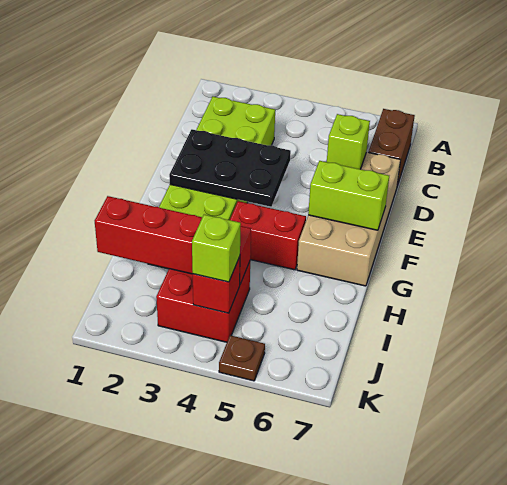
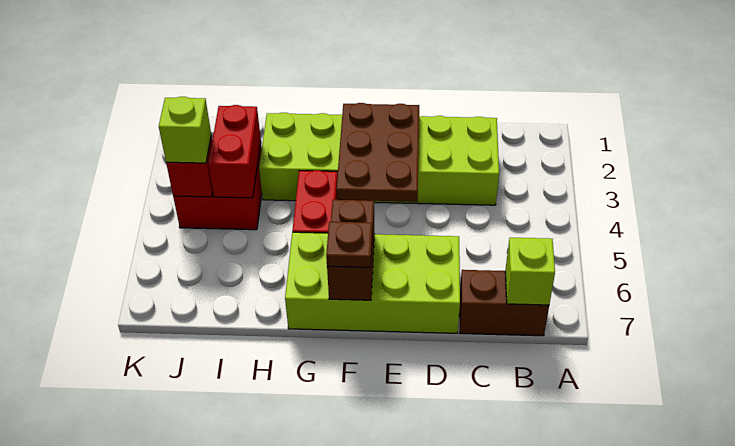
tan brick D6:G7 level 1 -> lime brick D6:G7 level 1
lime brick D6 level 2 -> lime brick B7 level 2
black plate E2:F4 level 2 -> brown plate E2:F4 level 2
lime brick F6:F7 level 2 -> brown brick F6:F7 level 2
red brick I1:I4 level 2 -> red brick I3:I4 level 2
brown plate K5 level 1 -> brown plate F7 level 3

